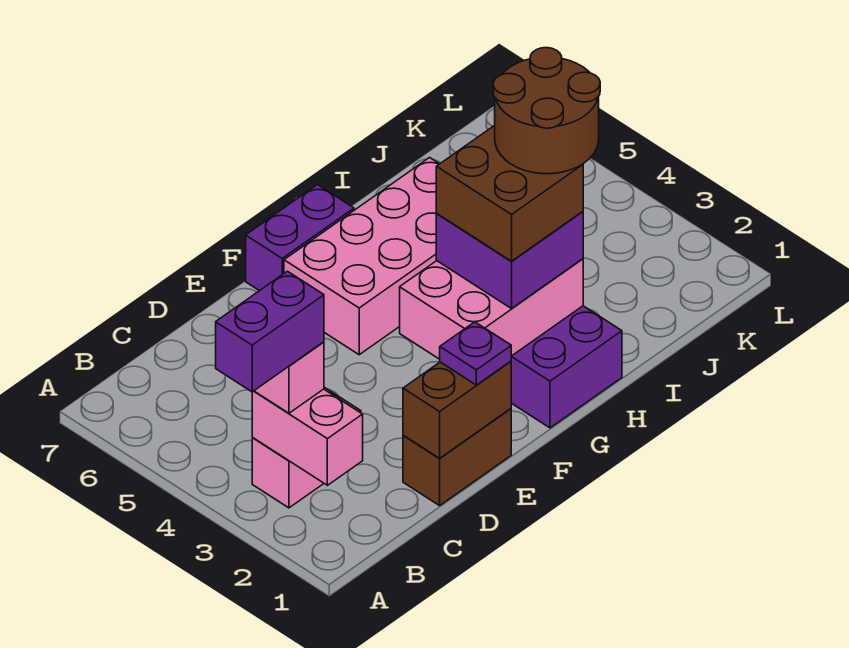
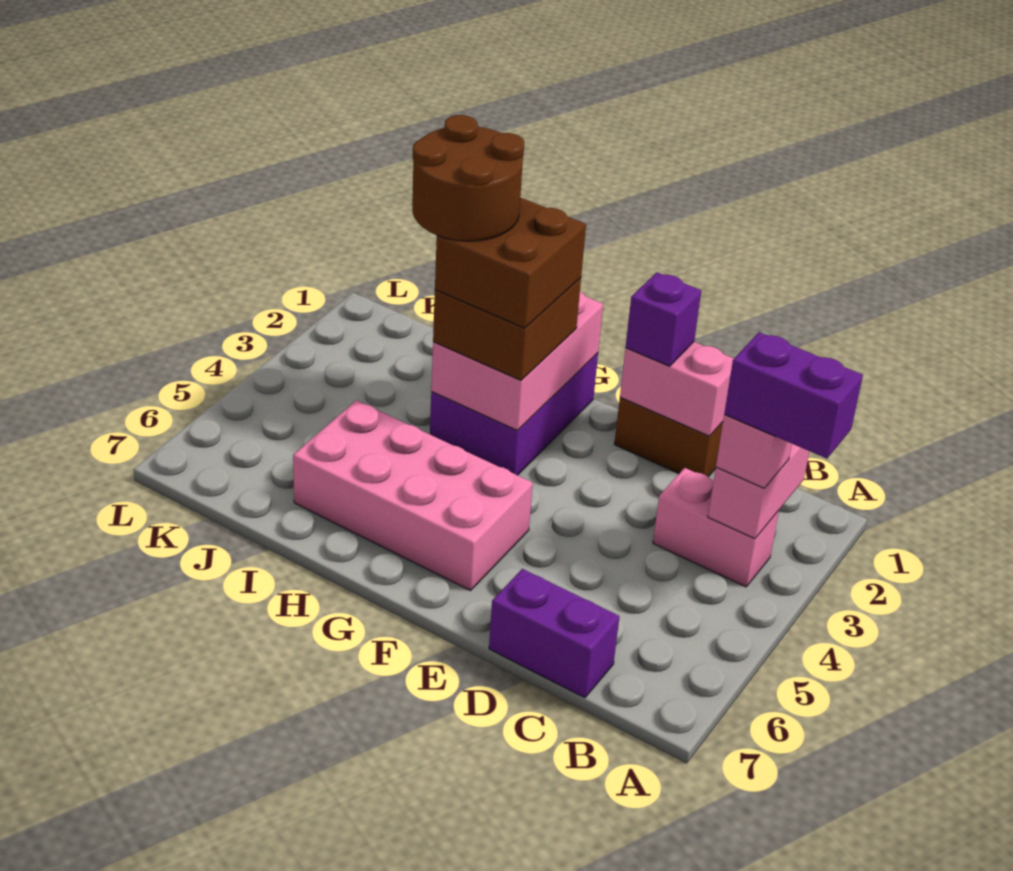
brown brick D1:E1 level 2 -> pink brick D1:E1 level 2
purple plate E1 level 3 -> purple brick E1 level 3
pink brick F2:H3 level 2 -> pink brick G1:H3 level 2
purple brick F7:G7 level 1 -> purple brick C7:D7 level 1
purple brick G2:H3 level 3 -> brown brick G2:H3 level 3

